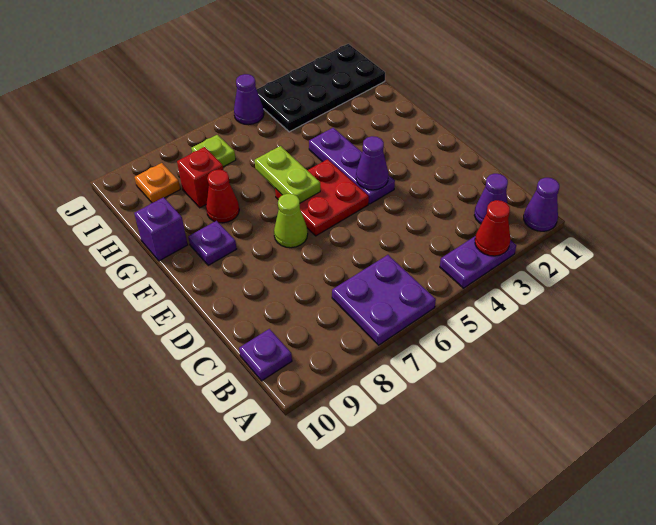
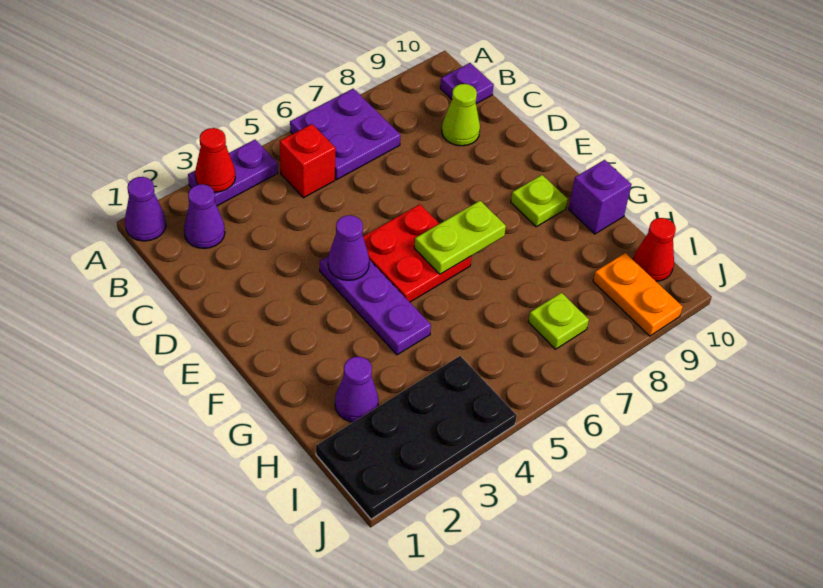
lime cone E7 level 1 -> lime cone C9 level 1
lime plate F6:G6 level 2 -> lime plate F6:F7 level 2
purple plate F9 level 1 -> lime plate F9 level 1
red cone G8 level 1 -> red cone I10 level 1
red brick H8 level 1 -> red brick B5 level 1
orange plate I9 level 1 -> orange plate I9:J9 level 1
purple cone J5 level 1 -> purple cone H2 level 1

